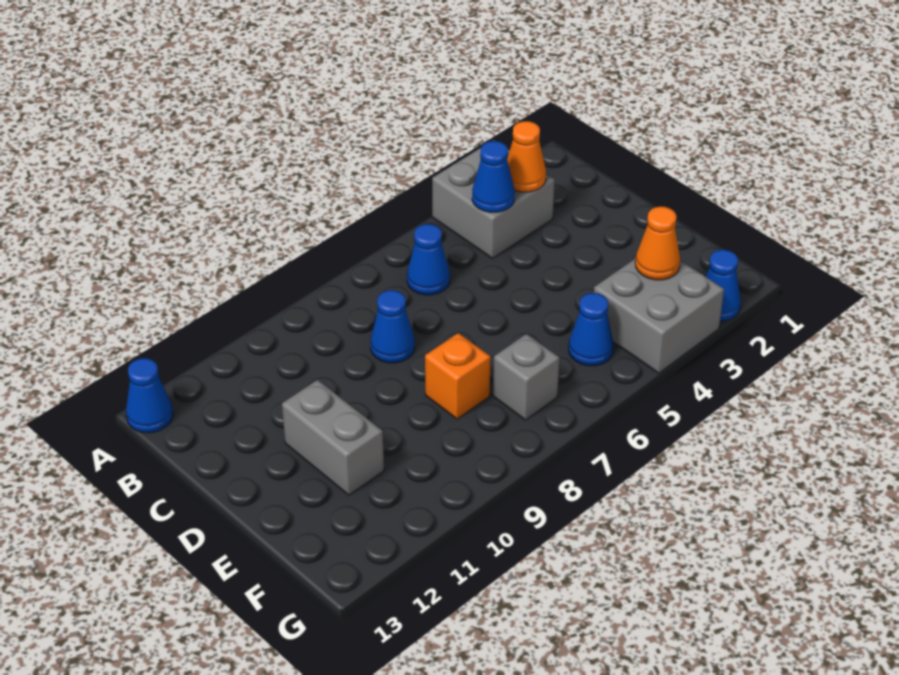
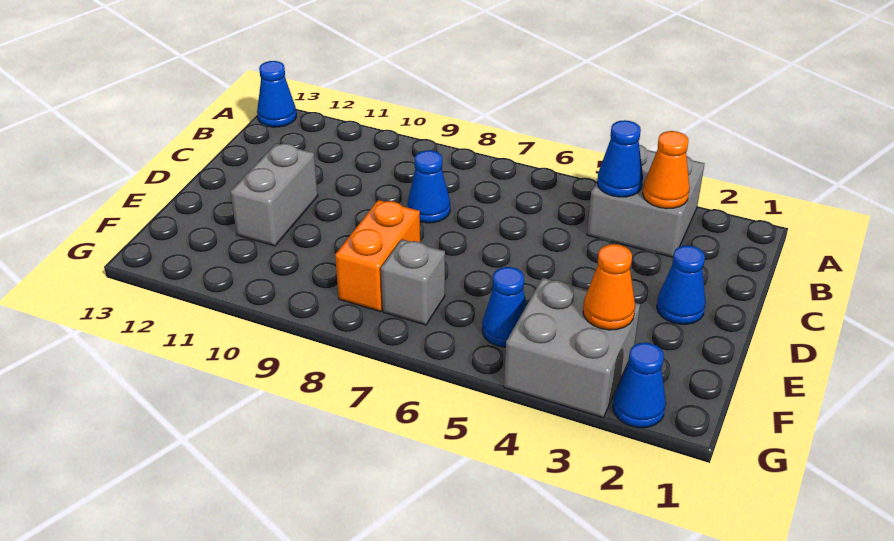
blue cone B6 level 1 -> blue cone D2 level 1
orange brick E8 level 1 -> orange brick E8:F8 level 1

